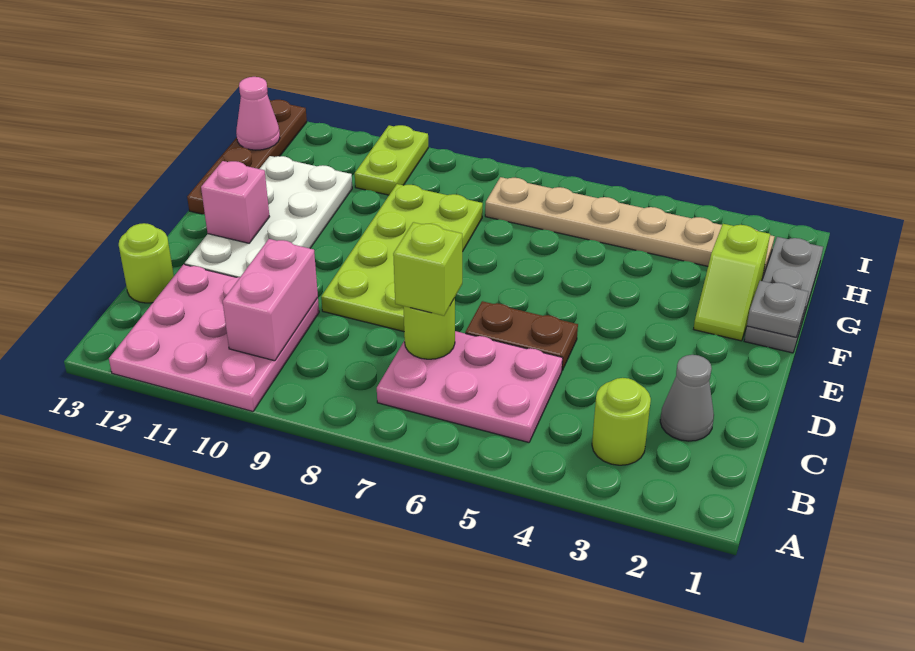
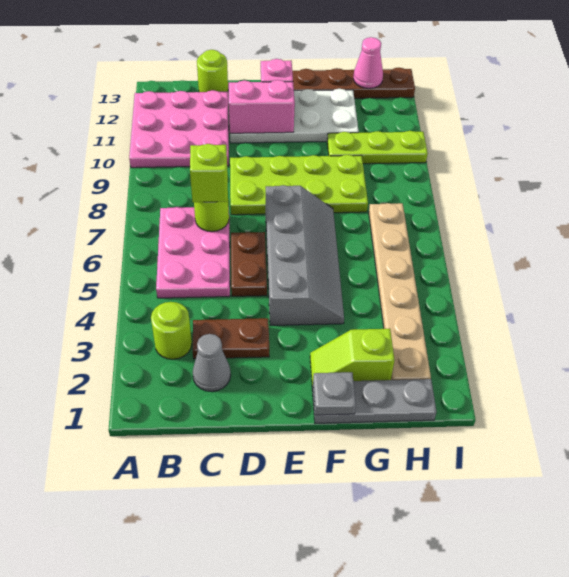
pink brick B10:C10 level 2 -> pink brick D11:E11 level 2
none -> brown plate C3:D3 level 1
none -> grey slope E4:F7 level 1 top E
lime plate H10:I10 level 1 -> lime plate G10:I10 level 1

